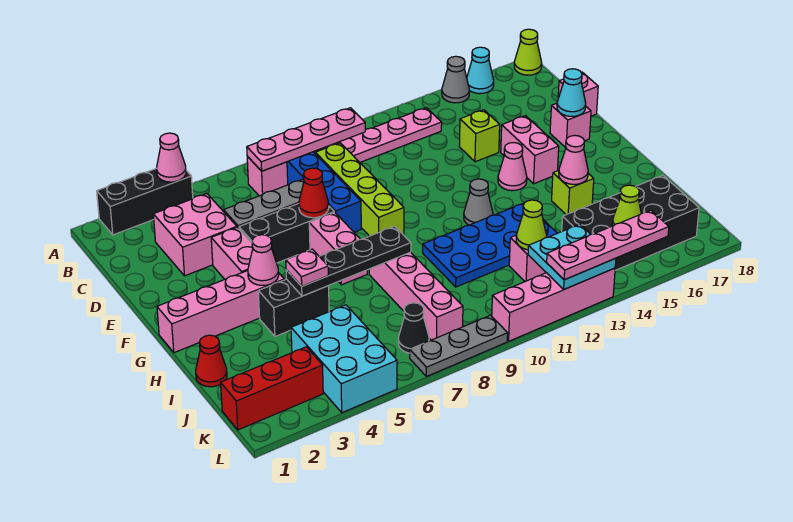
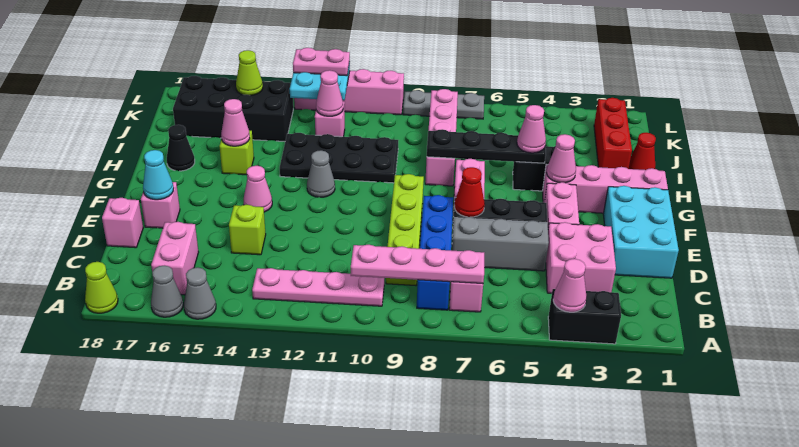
black brick A2:A4 level 1 -> black brick A3:A4 level 1
cyan cone A16 level 1 -> grey cone A16 level 1
pink brick E15:F15 level 1 -> pink brick B16:C16 level 1
pink plate H5 level 3 -> pink cone H5 level 3
blue plate H10:I13 level 1 -> black plate H10:I13 level 1
cyan brick J4:L5 level 1 -> cyan brick D1:F2 level 1
lime cone J12 level 2 -> pink cone J12 level 2
red brick K1:K3 level 1 -> red brick I2:K2 level 1
black cone K7 level 1 -> black cone H17 level 1
pink plate L12:L15 level 3 -> pink plate L12:L13 level 3

